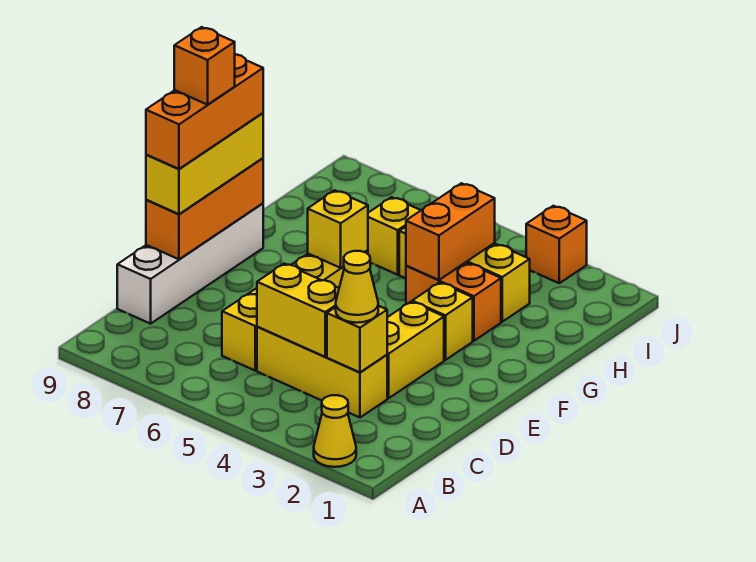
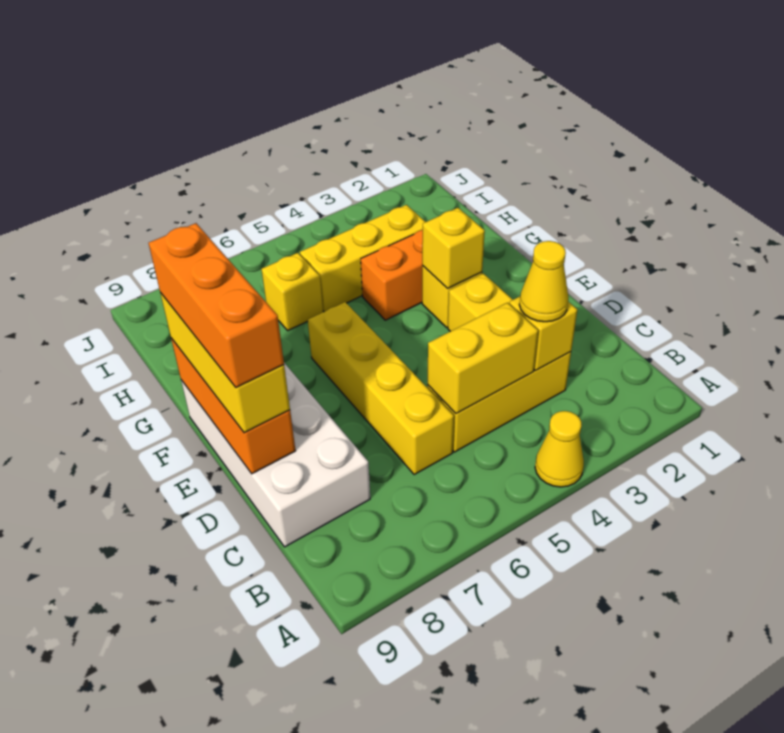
yellow cone A2 level 1 -> yellow cone A4 level 1
white brick C9:F9 level 1 -> white brick C8:F9 level 1
orange brick E9 level 5 -> none
yellow brick F6 level 2 -> yellow brick F3 level 2
orange brick G4:H4 level 2 -> none
orange brick J3 level 1 -> none

